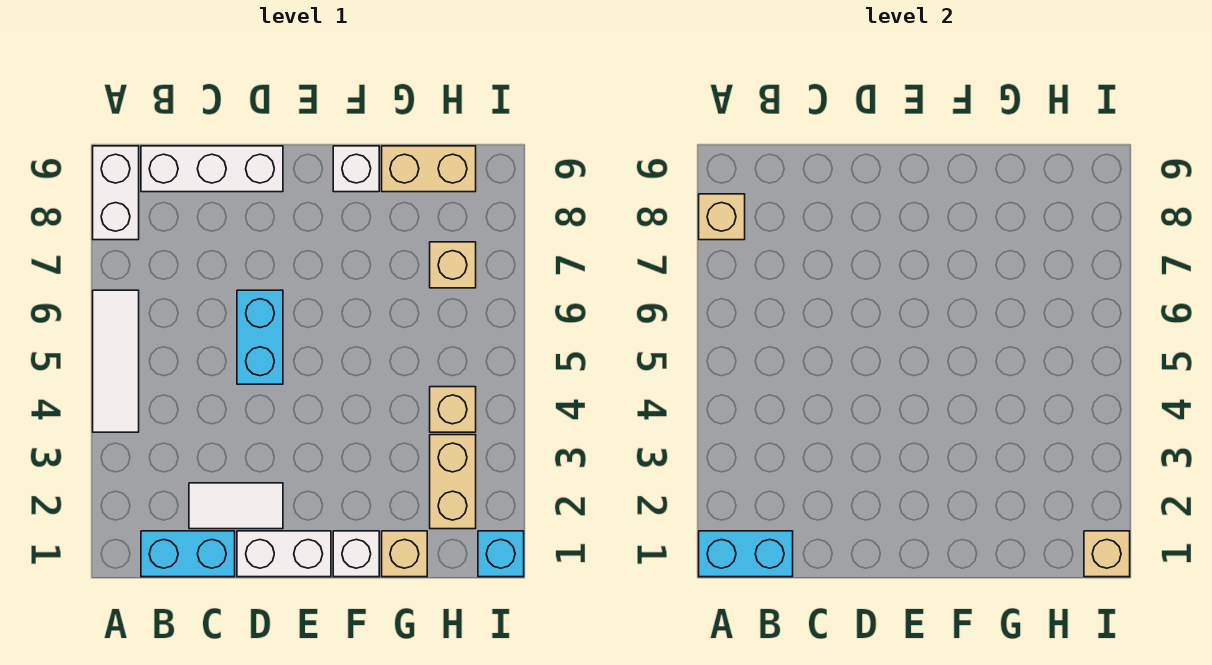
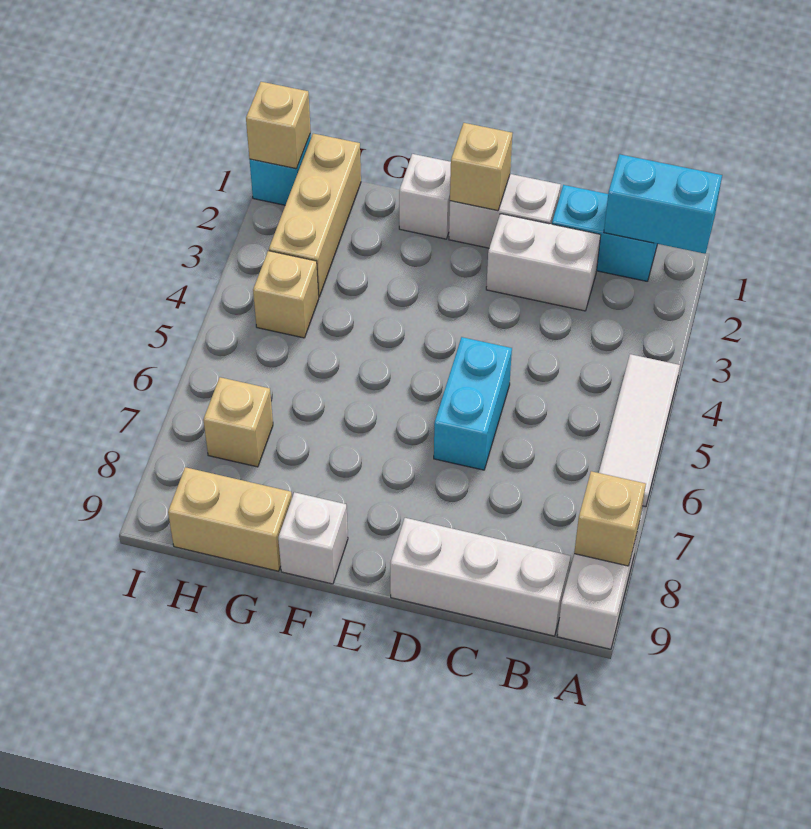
white tile C2:D2 level 1 -> white brick C2:D2 level 1
tan brick G1 level 1 -> tan brick E1 level 2
tan brick H2:H3 level 1 -> tan brick H1:H3 level 1

